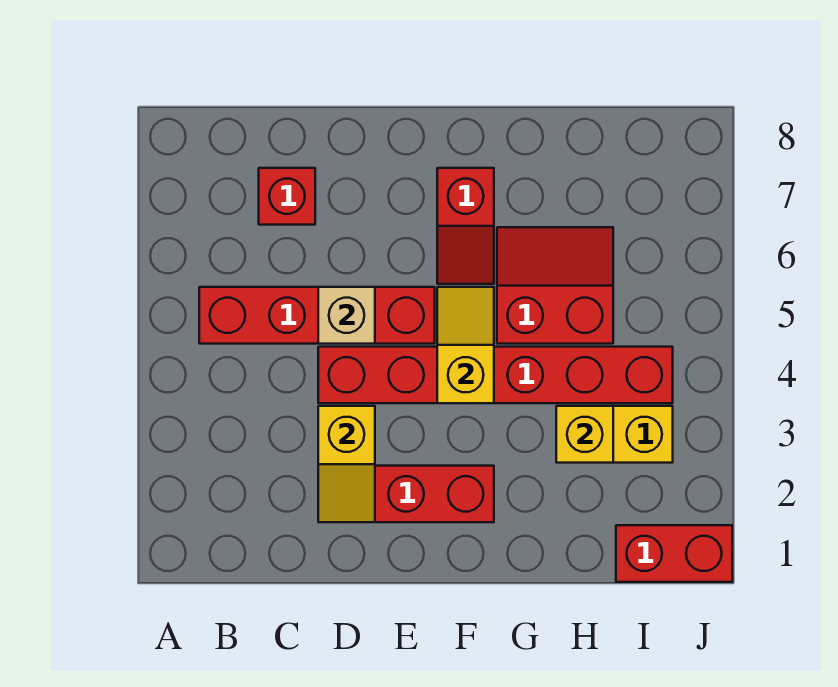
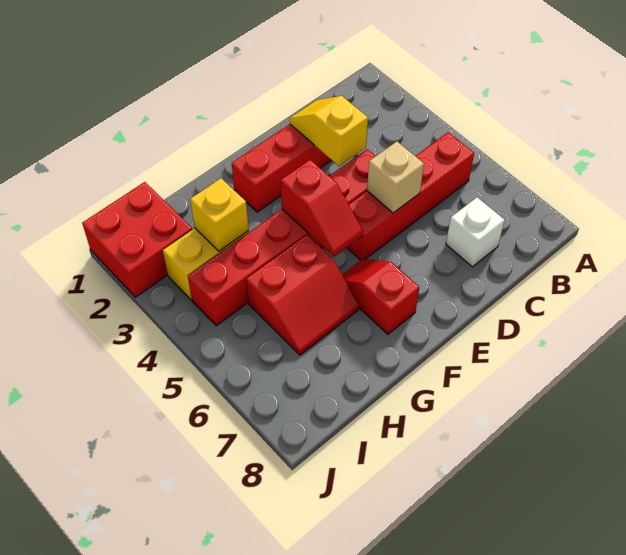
red brick C7 level 1 -> white brick C7 level 1
yellow slope F4:F5 level 2 top 4 -> red slope F4:F5 level 2 top 4
red brick I1:J1 level 1 -> red brick I1:J2 level 1

